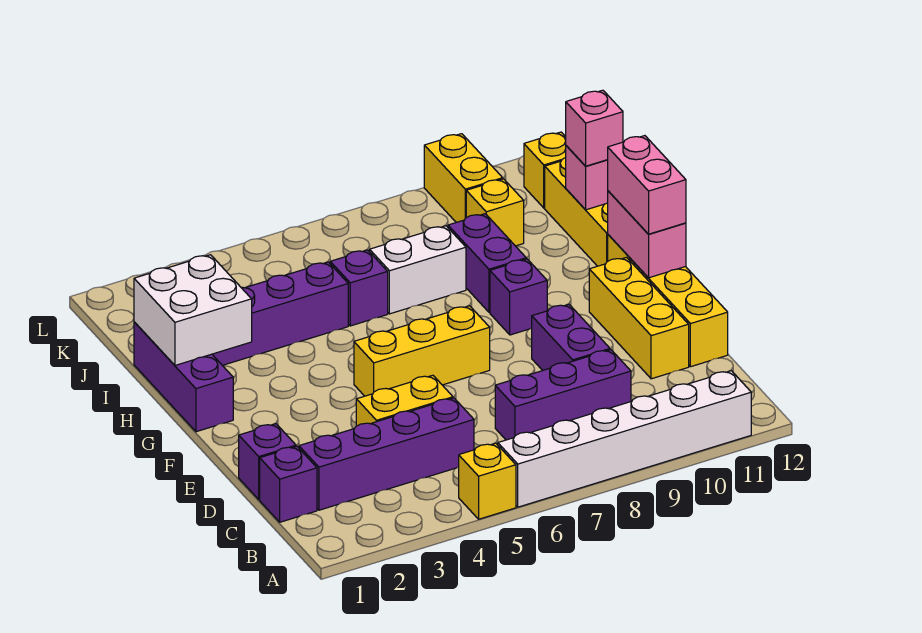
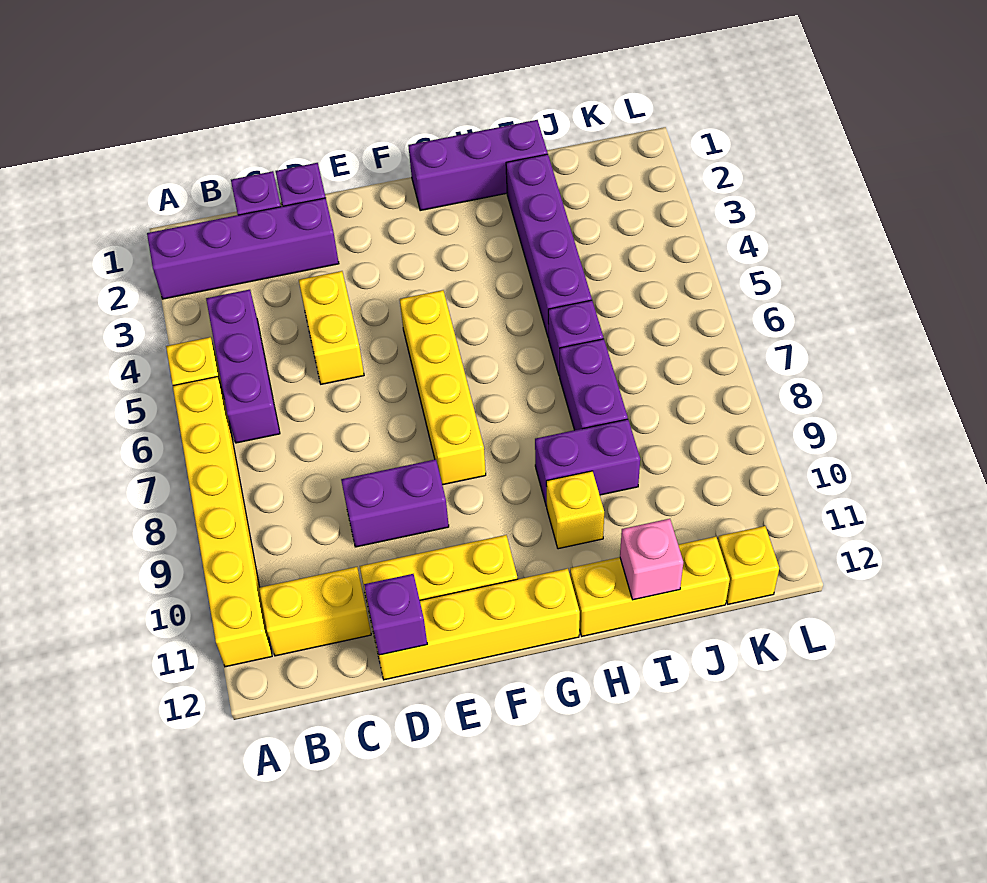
white brick A6:A11 level 1 -> yellow brick A6:A11 level 1
purple brick C2:C5 level 1 -> purple brick A2:D2 level 1
purple brick C7:C9 level 1 -> purple brick B4:B6 level 1
yellow brick F5:F7 level 1 -> yellow brick F5:F8 level 1
pink brick F12:G12 level 2 -> none
pink brick F12:G12 level 3 -> none
purple brick G9 level 1 -> purple brick D12 level 2
white brick H1:I2 level 2 -> none
white brick I7:I8 level 1 -> purple brick I7:I8 level 1
pink brick I12 level 3 -> none
yellow brick J10 level 1 -> yellow brick H10 level 1
yellow brick K10:L10 level 1 -> yellow brick B11:C11 level 1

